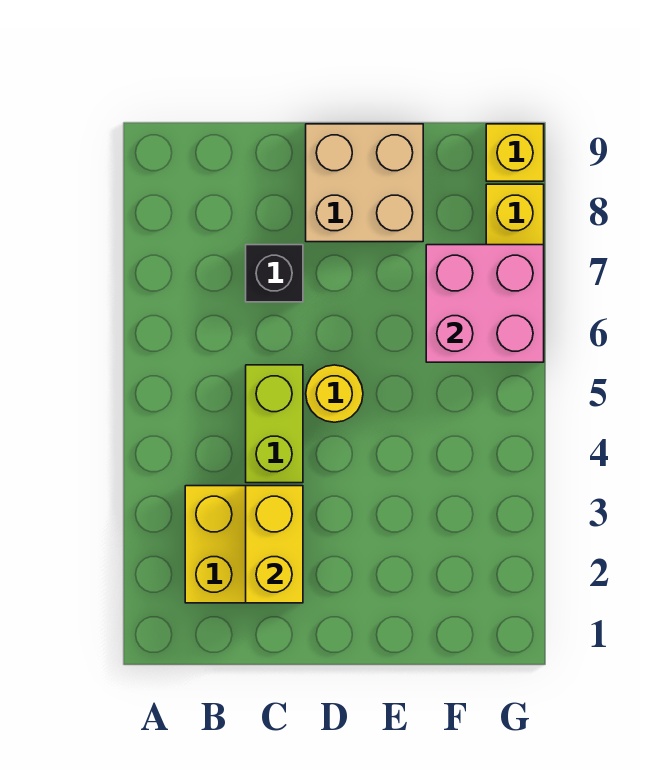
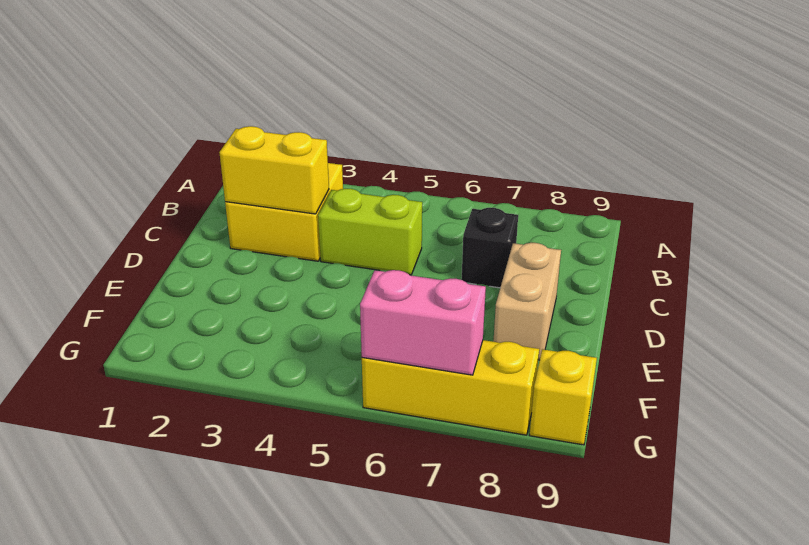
yellow round brick D5 level 1 -> none
tan brick D8:E9 level 1 -> tan brick D8:E8 level 1
pink brick F6:G7 level 2 -> pink brick G6:G7 level 2

